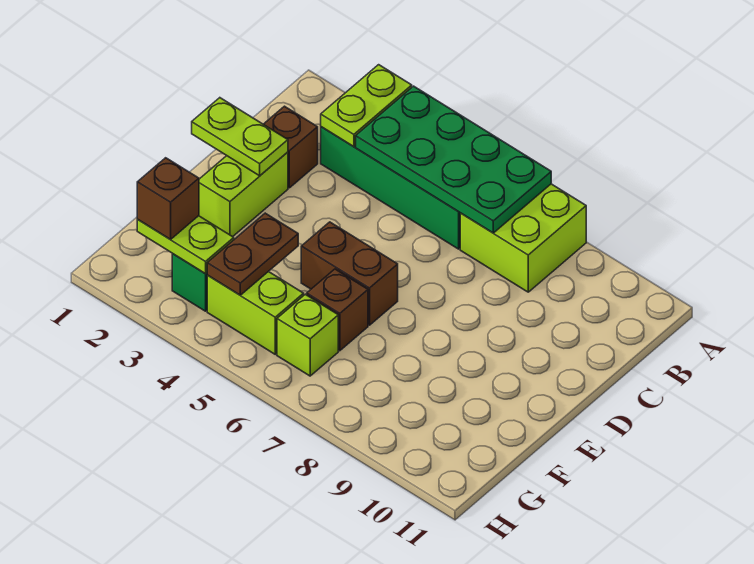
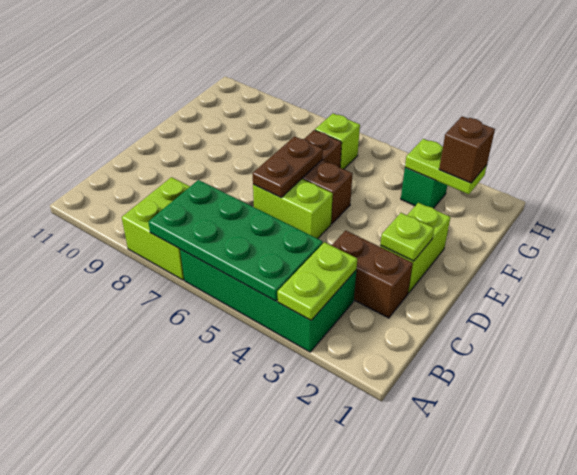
brown brick C2 level 1 -> brown brick C2:C3 level 1
lime plate D1:D2 level 2 -> lime plate D2 level 2
brown plate F4:G4 level 2 -> brown plate D6:E6 level 2
lime brick G4:G5 level 1 -> lime brick D5:D6 level 1

